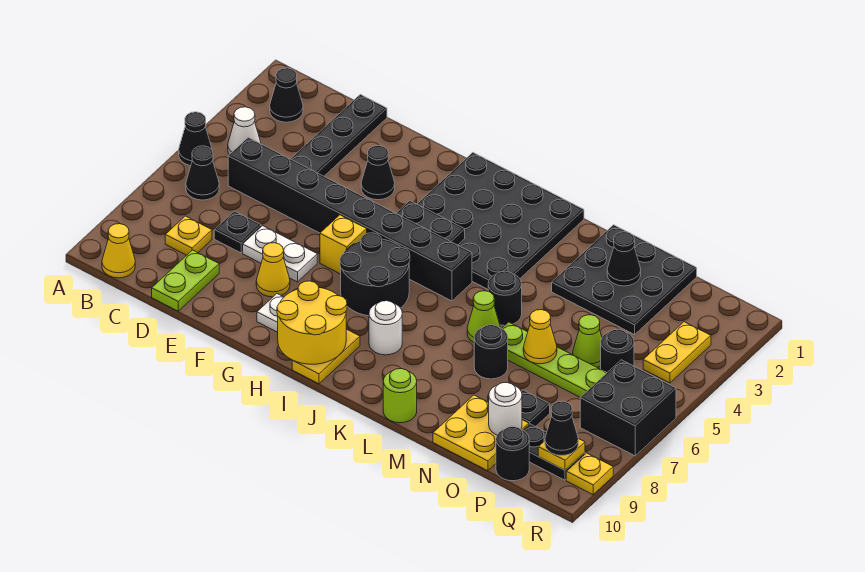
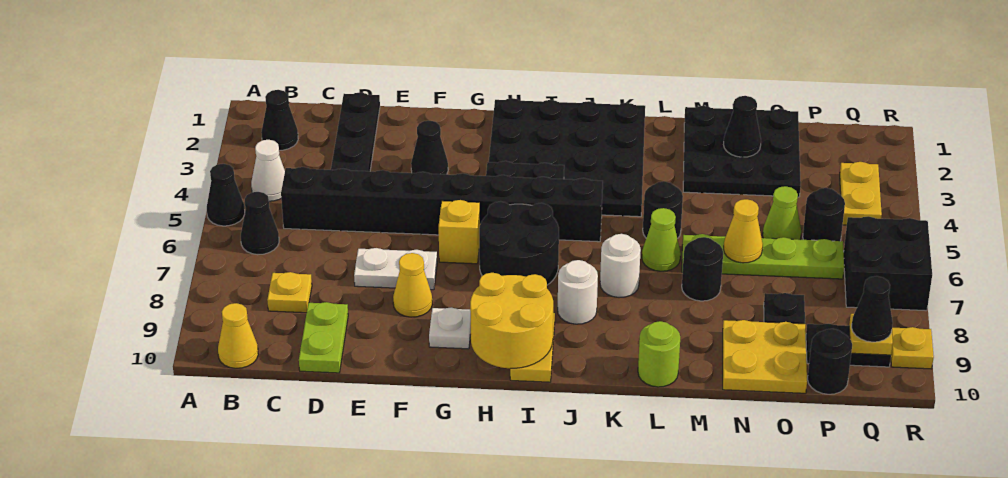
black plate D7 level 1 -> none
white round brick O9 level 2 -> white round brick K7 level 1

